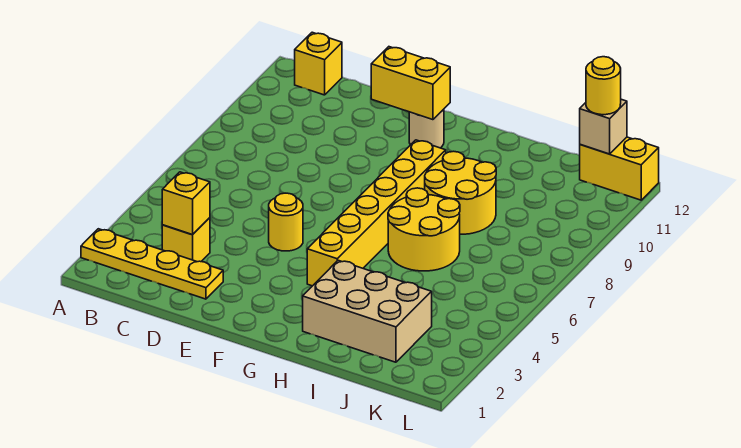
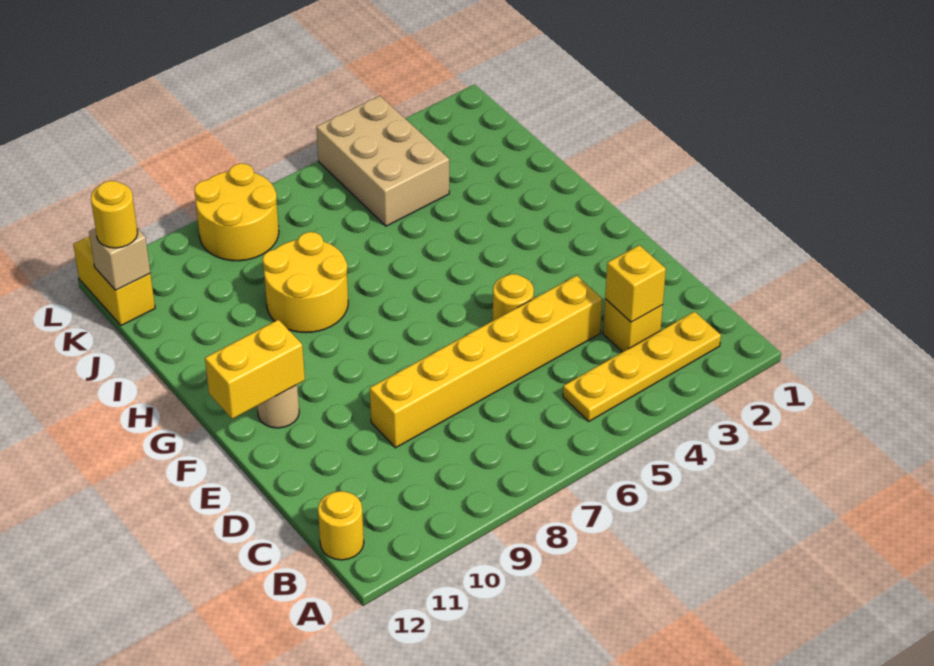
yellow plate A2:D2 level 1 -> yellow plate B2:B5 level 1
yellow brick B12 level 1 -> yellow round brick B12 level 1
yellow brick E11:F11 level 2 -> yellow brick F11:F12 level 2
yellow brick G4:G9 level 1 -> yellow brick D4:D9 level 1
tan brick H2:J3 level 1 -> tan brick J4:L5 level 1
yellow round brick H6:I7 level 1 -> yellow round brick K8:L9 level 1

